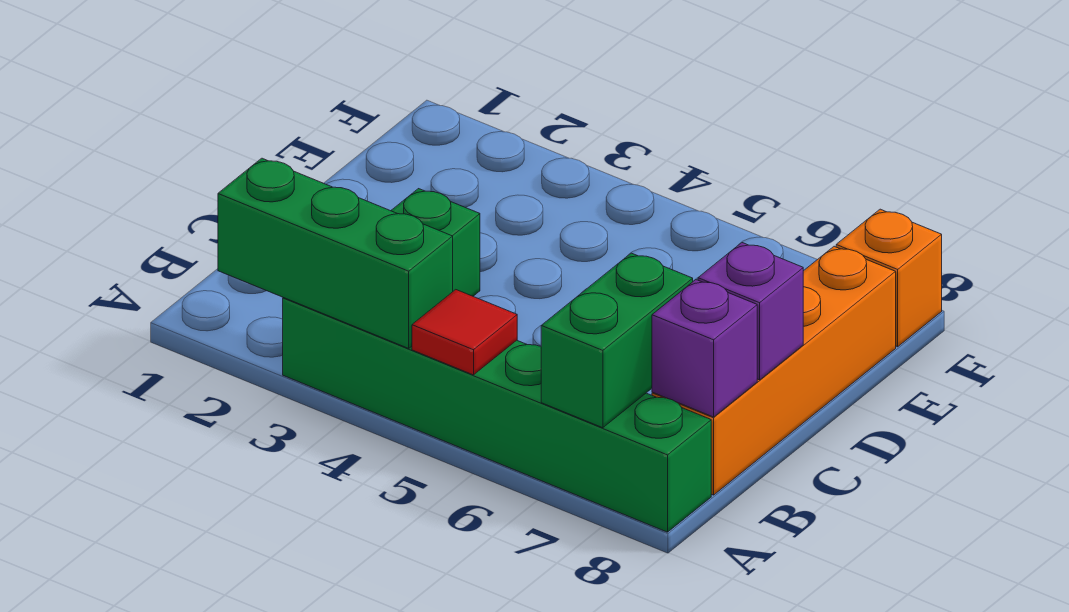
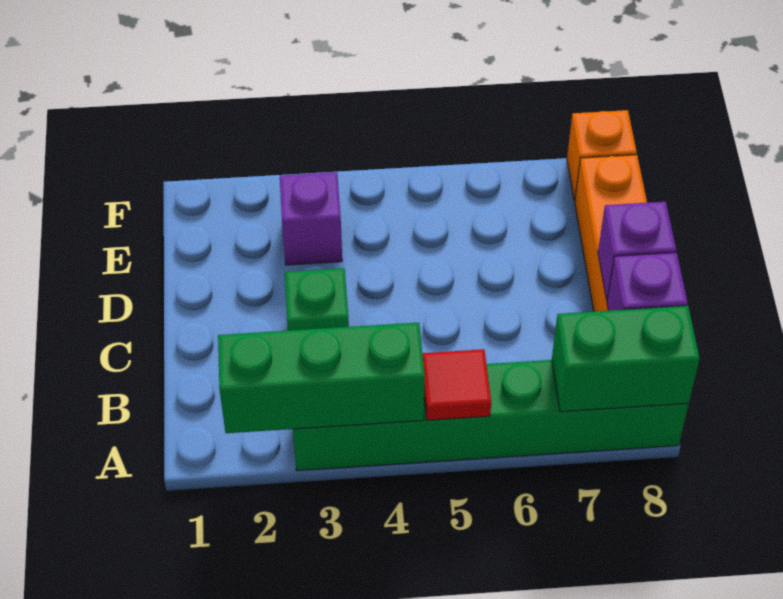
green brick A7:B7 level 2 -> green brick A7:A8 level 2
none -> purple brick E3 level 1

